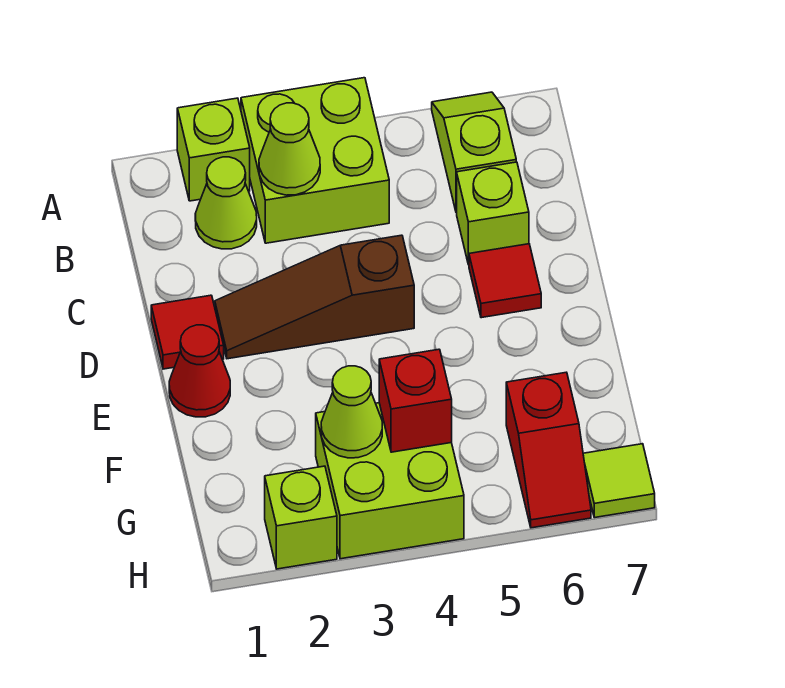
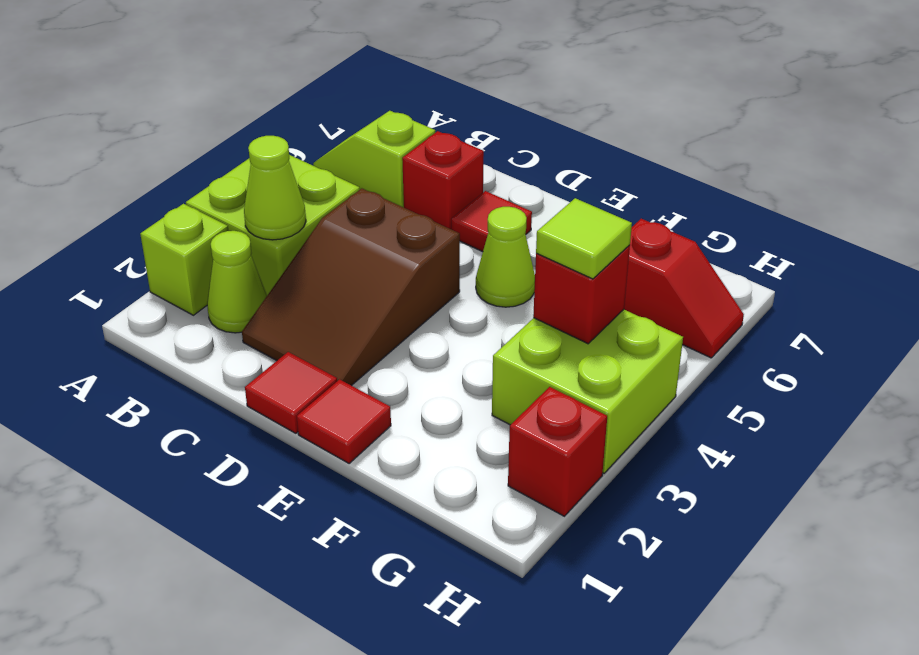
lime brick C6 level 1 -> red brick C6 level 1
brown slope D2:D4 level 1 top 4 -> brown slope C2:D4 level 1 top 4
red cone E1 level 1 -> red tile E1 level 1
lime cone G3 level 2 -> lime cone E5 level 1
lime brick H2 level 1 -> red brick H2 level 1
lime tile H7 level 1 -> lime tile G4 level 3

